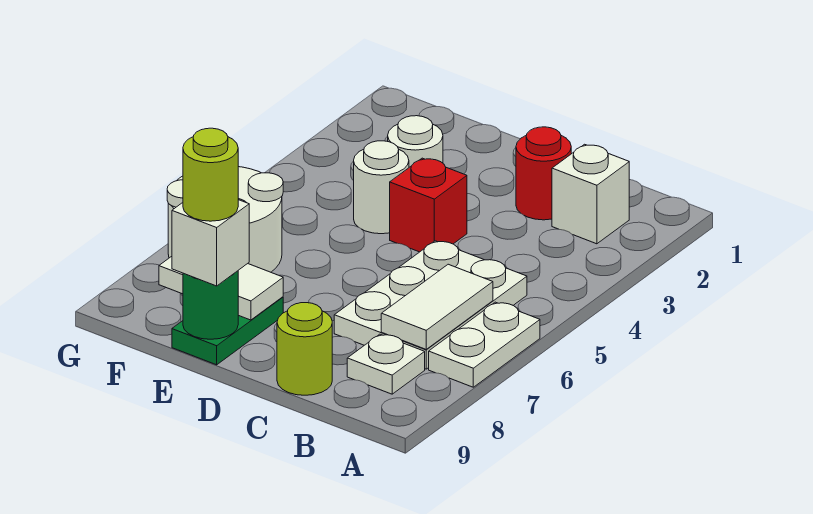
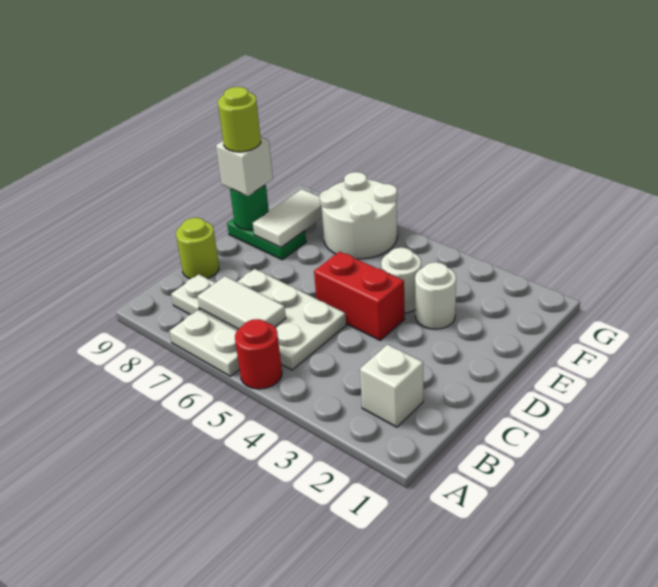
red round brick C2 level 1 -> red round brick A5 level 1
red brick D4 level 1 -> red brick D4:D5 level 1

